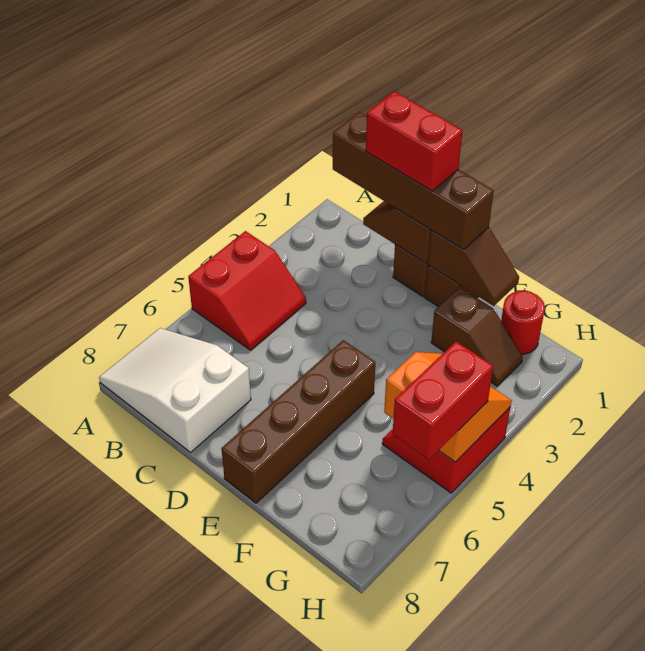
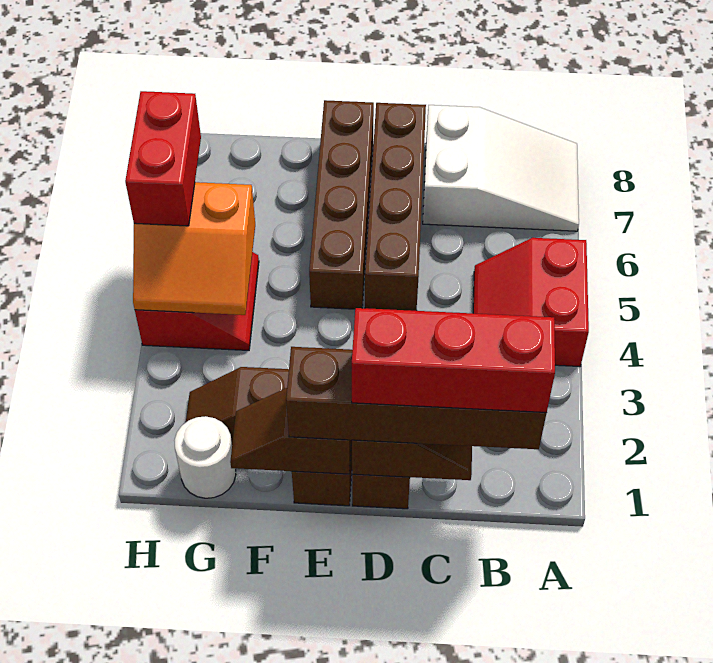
red brick C1:D1 level 4 -> red brick B1:D1 level 4
none -> brown brick D5:D8 level 1
red round brick G1 level 1 -> white round brick G1 level 1

